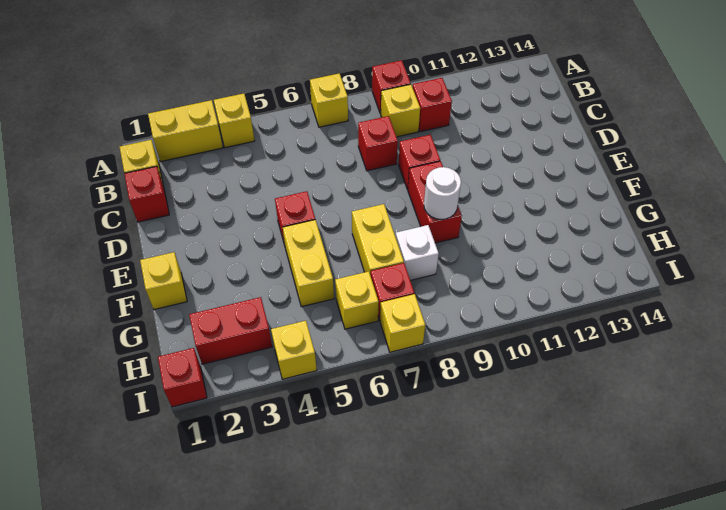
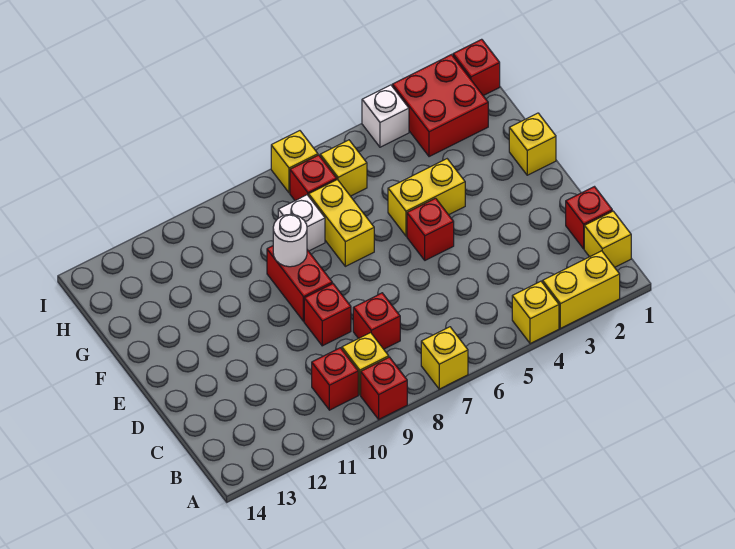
yellow brick F5:G5 level 1 -> yellow brick F4:F5 level 1
red brick H2:H3 level 1 -> red brick H2:I3 level 1
yellow brick I4 level 1 -> white brick I4 level 1

